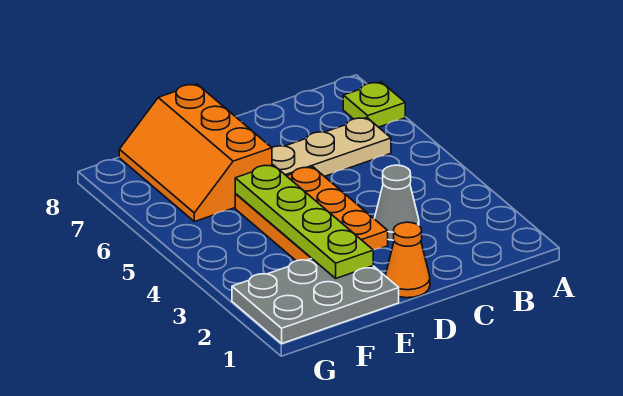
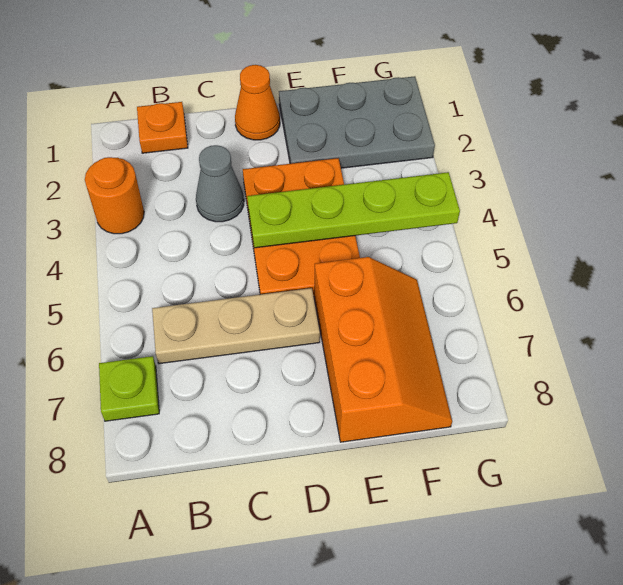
none -> orange round brick A3 level 1
none -> orange plate B1 level 1
lime plate E2:E5 level 2 -> lime plate D4:G4 level 2

